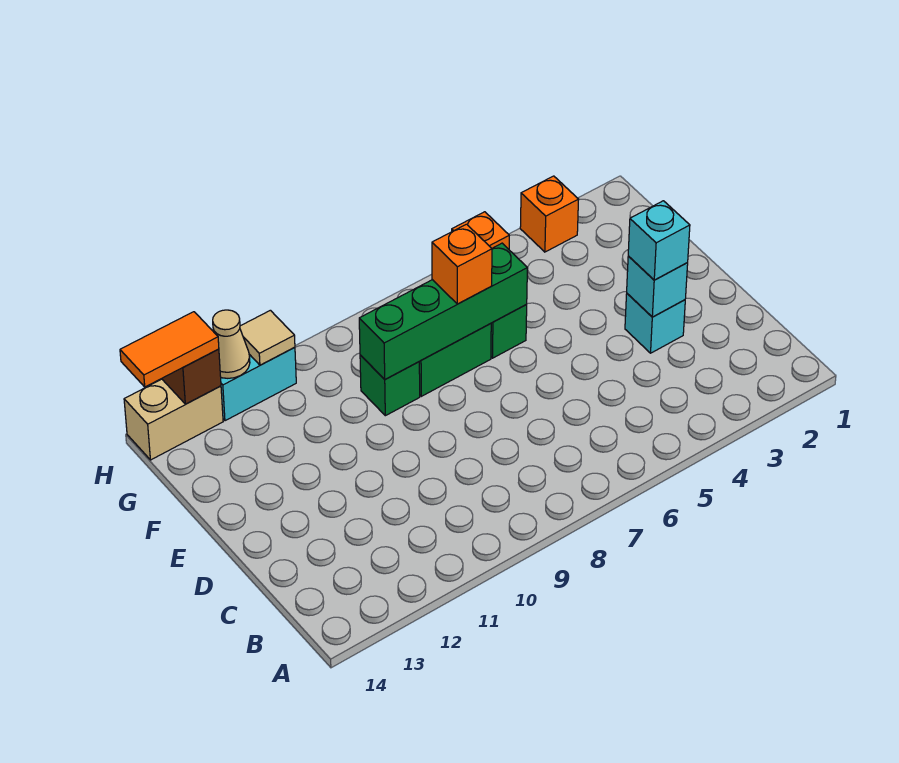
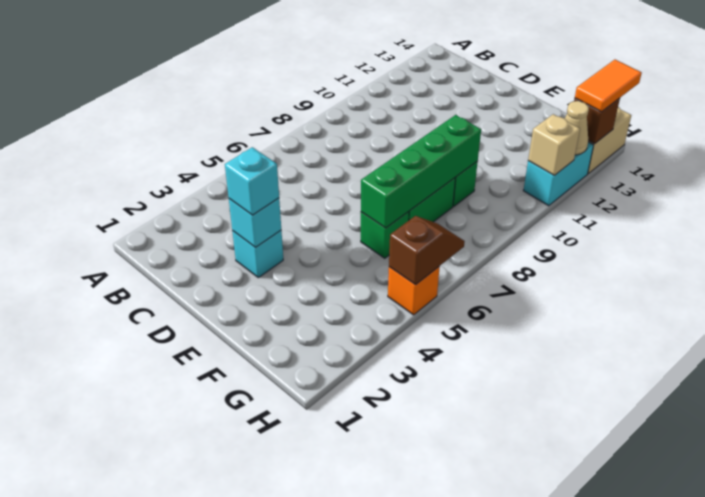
orange brick F7 level 3 -> none
orange brick H3 level 1 -> none
none -> brown slope H5:H6 level 2 top 5
tan tile H11 level 2 -> tan brick H11 level 2

